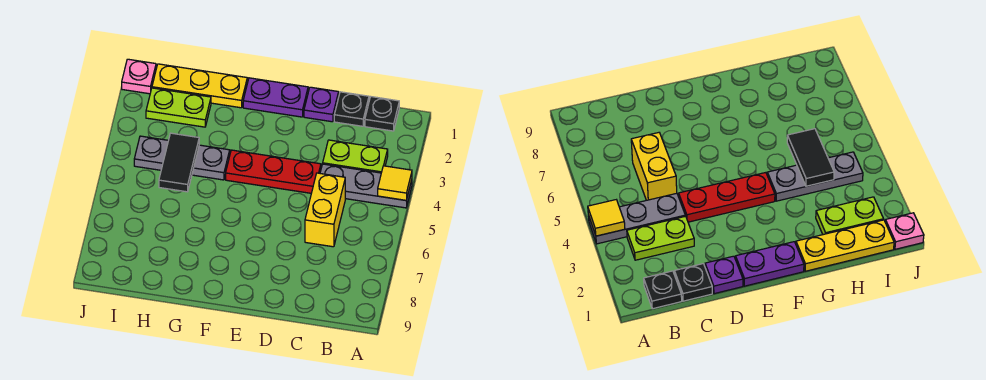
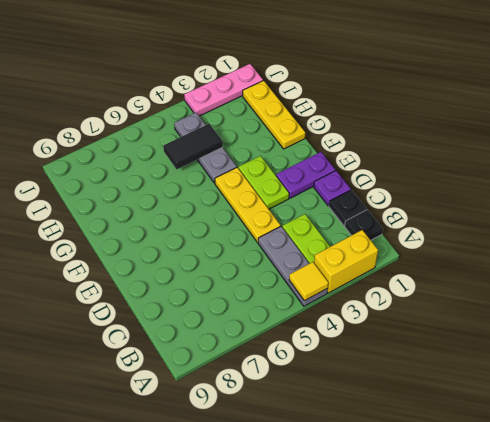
yellow brick C5:C6 level 1 -> yellow brick A2:A3 level 1
red plate D4:F4 level 1 -> yellow plate D4:F4 level 1
purple plate E1:F1 level 1 -> purple plate E1:E2 level 1
lime plate H2:I2 level 1 -> lime plate E3:F3 level 1
pink plate J1 level 1 -> pink plate J1:J3 level 1

